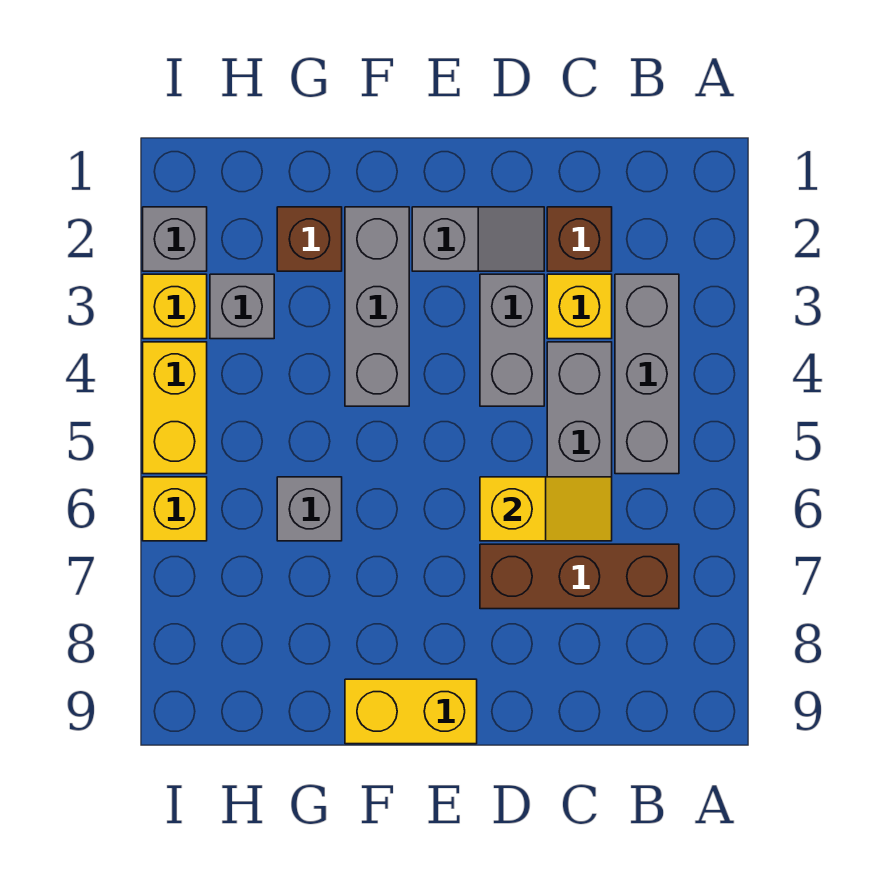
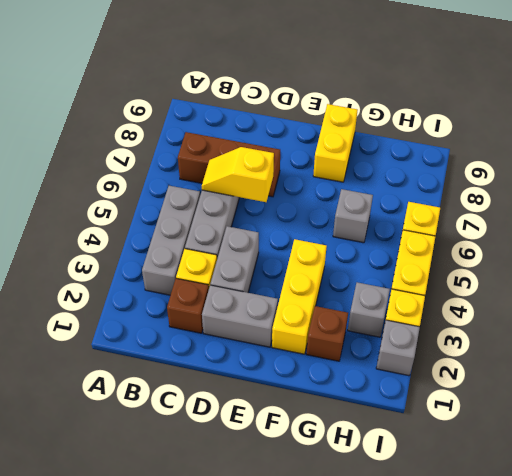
grey slope D2:E2 level 1 top E -> grey brick D2:E2 level 1
yellow brick E9:F9 level 1 -> yellow brick F8:F9 level 1
grey brick F2:F4 level 1 -> yellow brick F2:F4 level 1

